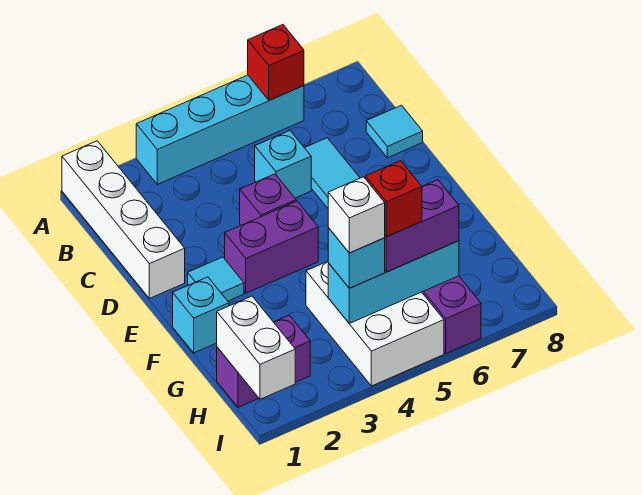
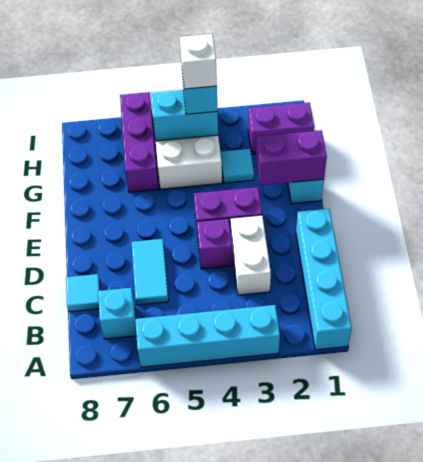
white brick A1:D1 level 1 -> cyan brick A1:D1 level 1
red brick A6 level 2 -> none
cyan brick C5 level 1 -> cyan brick B7 level 1
cyan tile E2 level 1 -> cyan tile G3 level 1
white brick H1:I1 level 2 -> white brick C3:D3 level 1
cyan brick H4:H6 level 2 -> cyan brick H4:H5 level 2
purple brick H5:H6 level 3 -> purple brick F1:F2 level 2
red brick H5 level 4 -> none

